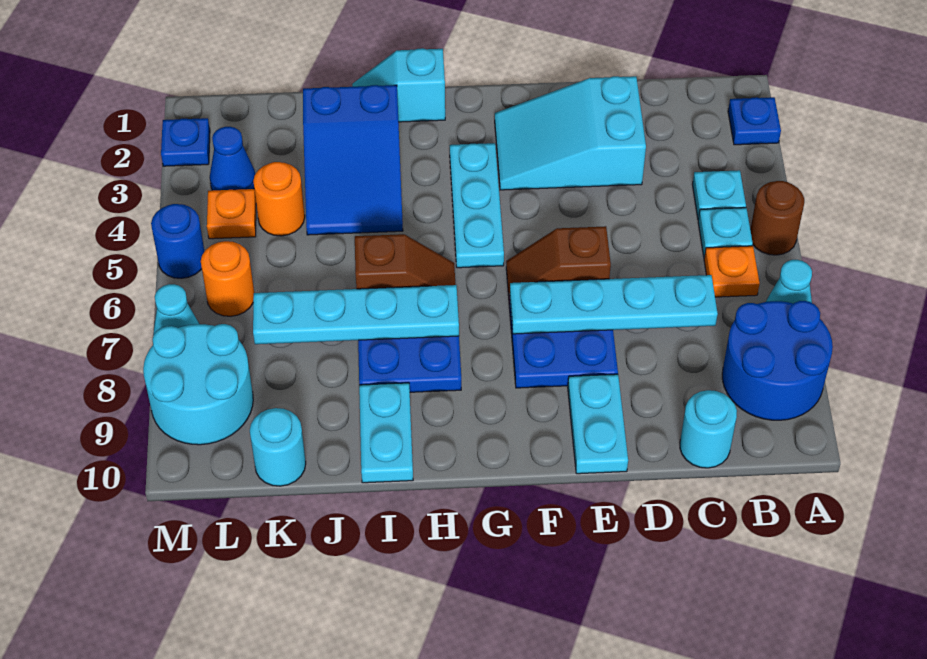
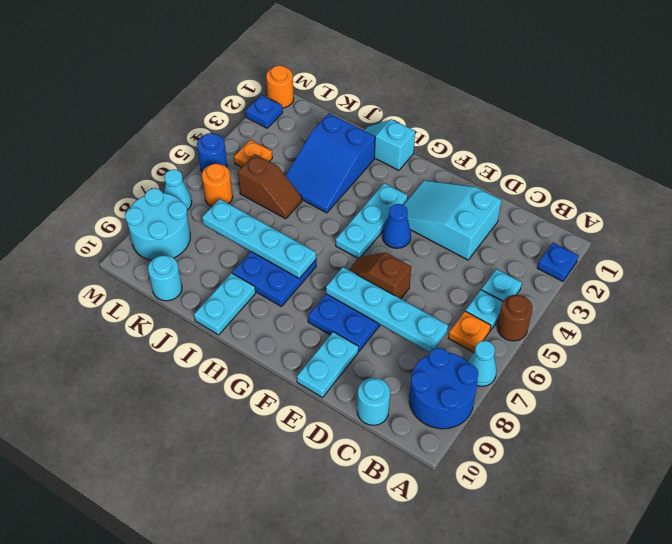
brown slope H6:I6 level 1 top I -> brown slope J5:K5 level 1 top K
orange round brick K4 level 1 -> orange round brick M1 level 1
blue cone L3 level 1 -> blue cone F4 level 1

